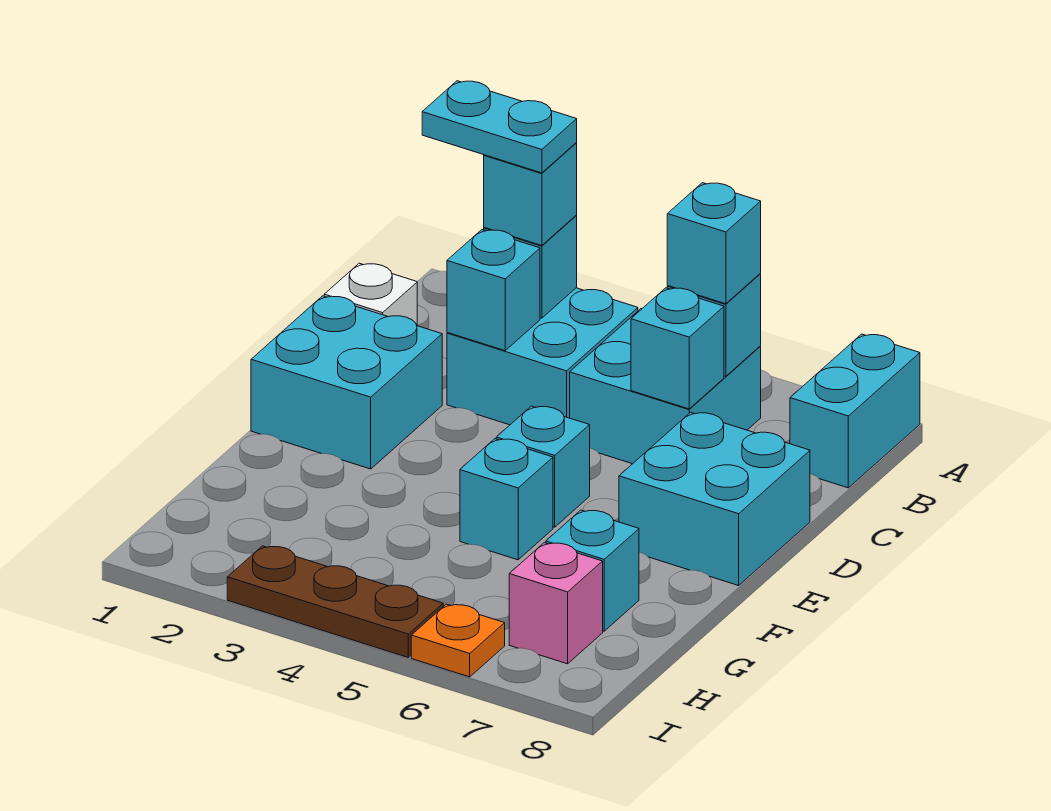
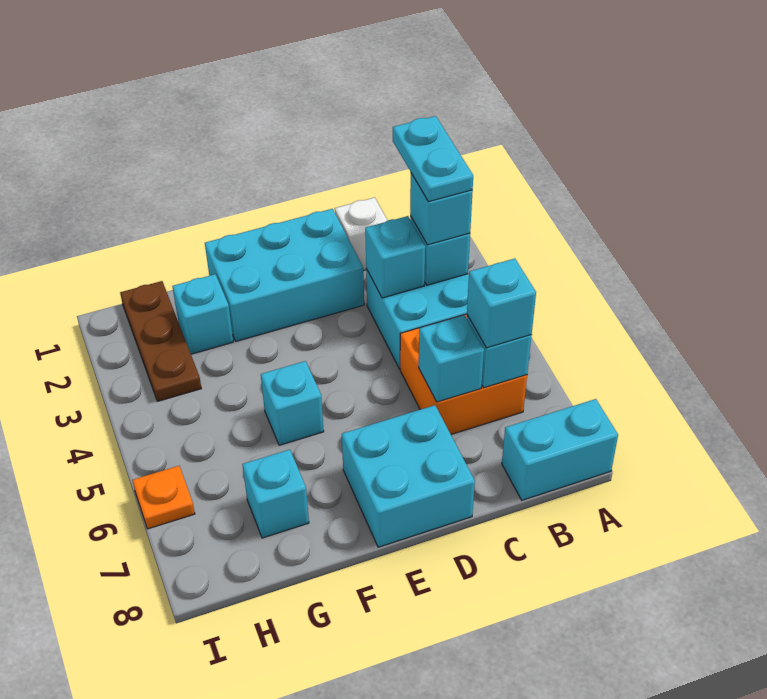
cyan brick B5:C6 level 1 -> orange brick B5:C6 level 1
cyan brick D1:E2 level 1 -> cyan brick D1:F2 level 1
cyan brick E5 level 1 -> cyan brick G2 level 1
pink brick H7 level 1 -> none
brown plate I3:I5 level 1 -> brown plate H1:H3 level 1

